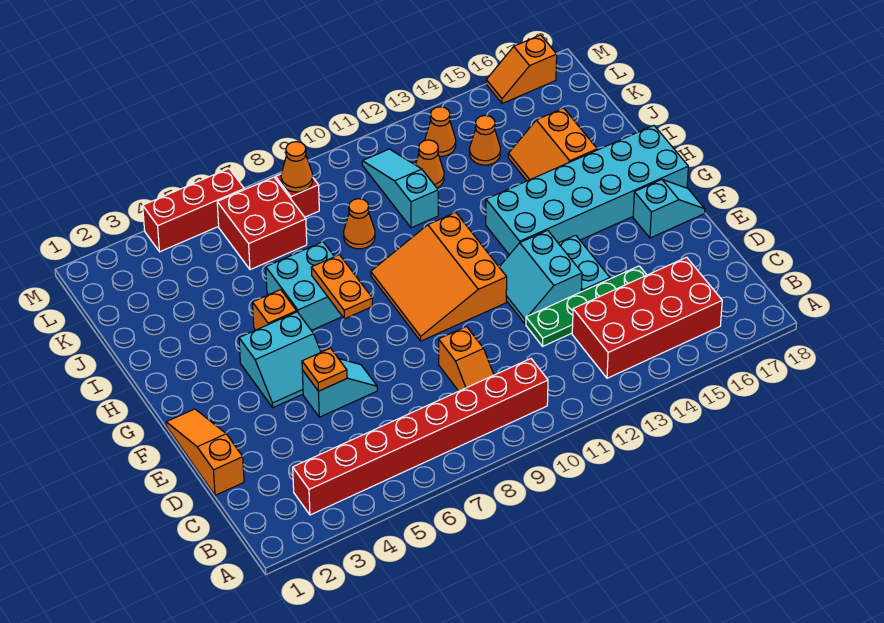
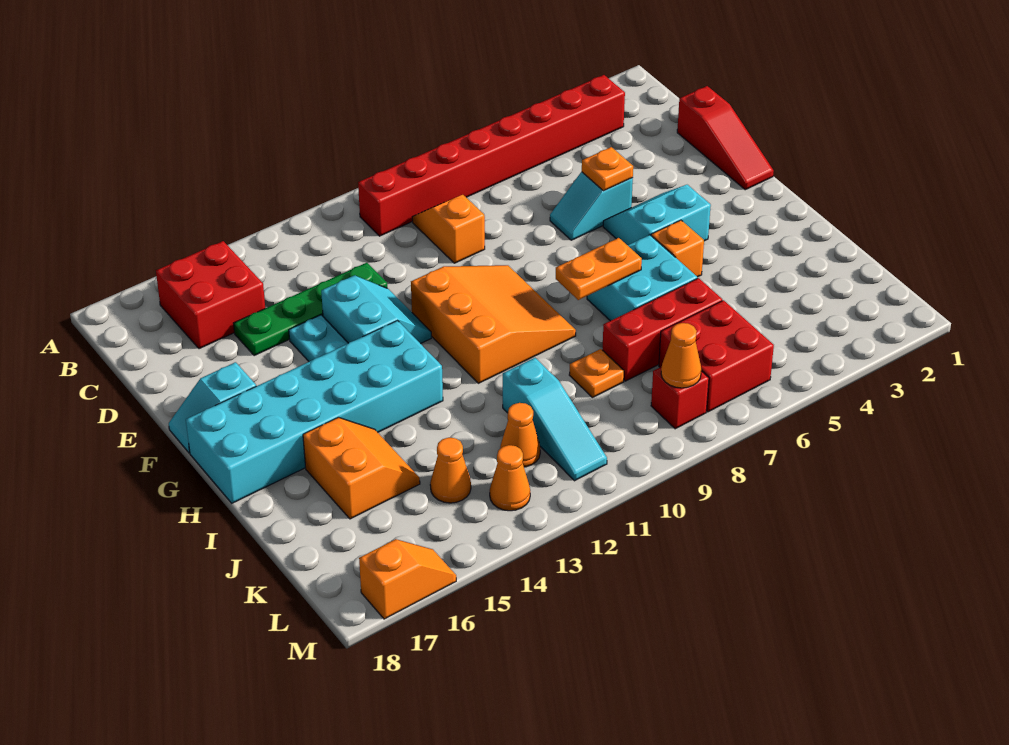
red brick B13:C16 level 1 -> red brick B15:C16 level 1
orange slope D1:F1 level 1 top D -> red slope D1:F1 level 1 top D
orange plate G7:H7 level 2 -> orange plate H7:H8 level 2
orange cone J9 level 1 -> orange plate J9 level 1
red brick M4:M6 level 1 -> red brick J6:J8 level 1

